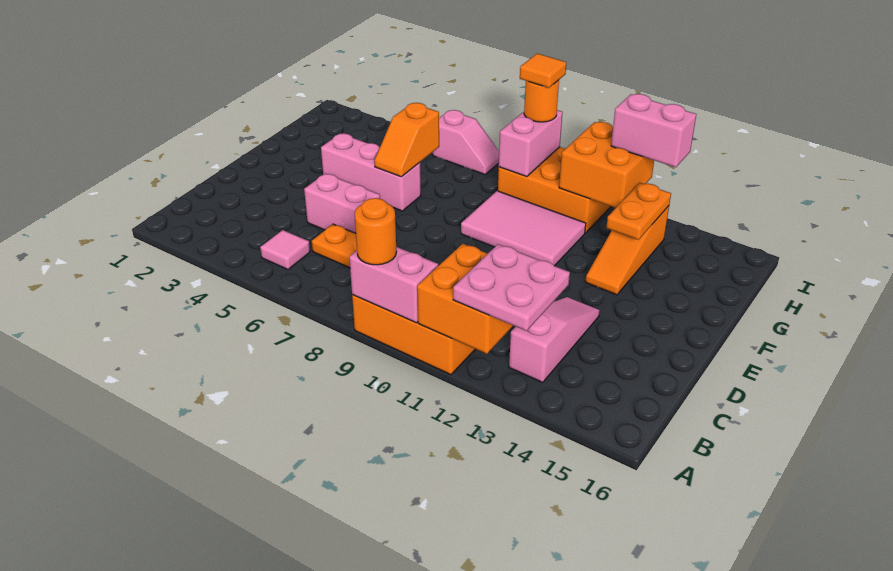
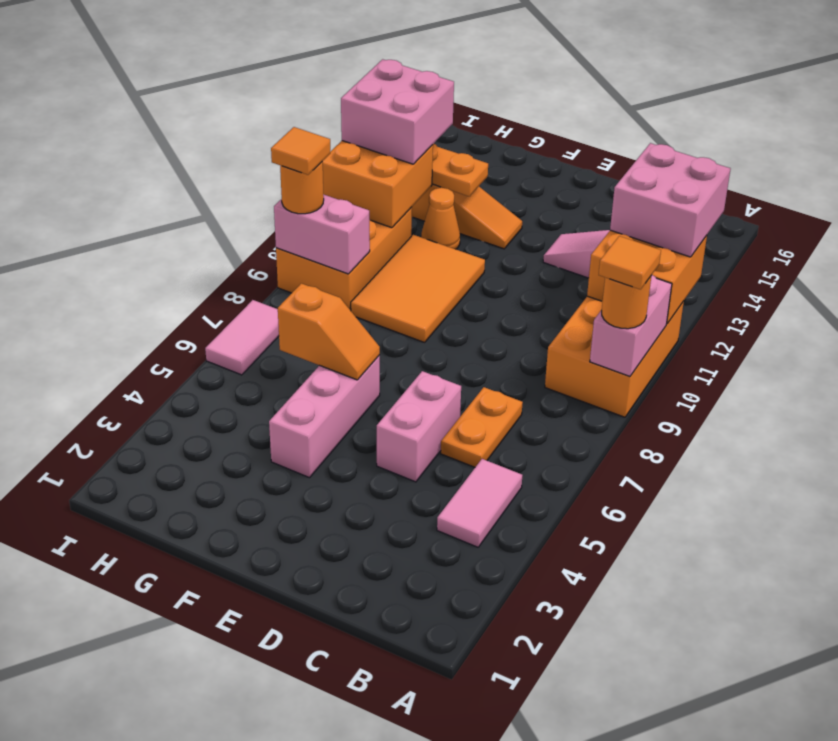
none -> orange tile A9 level 4
pink plate A12:B13 level 3 -> pink brick A12:B13 level 3
pink tile B5 level 1 -> pink tile B4:B5 level 1
pink tile F9:G11 level 1 -> orange tile F9:G11 level 1
none -> orange cone G12 level 1
pink slope I6:I7 level 1 top 6 -> pink tile I6:I7 level 1
pink brick I12:I13 level 3 -> pink brick H12:I13 level 3

